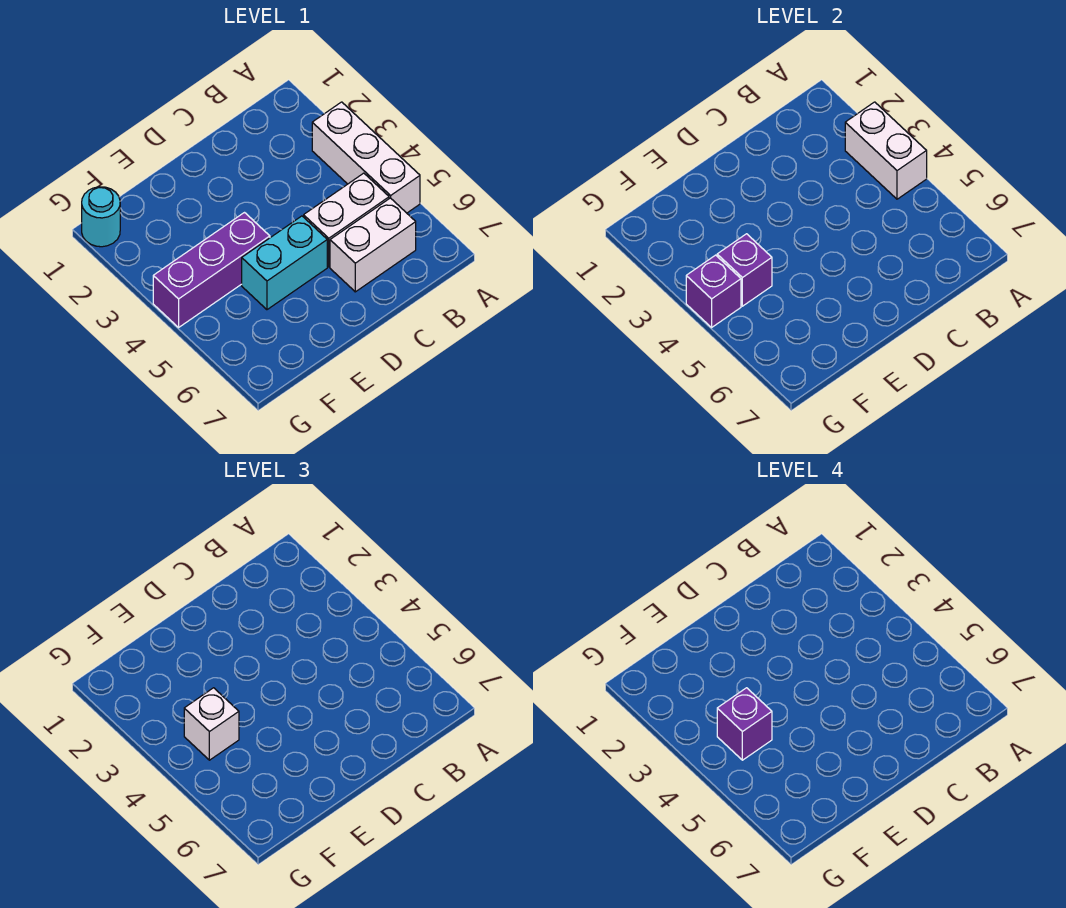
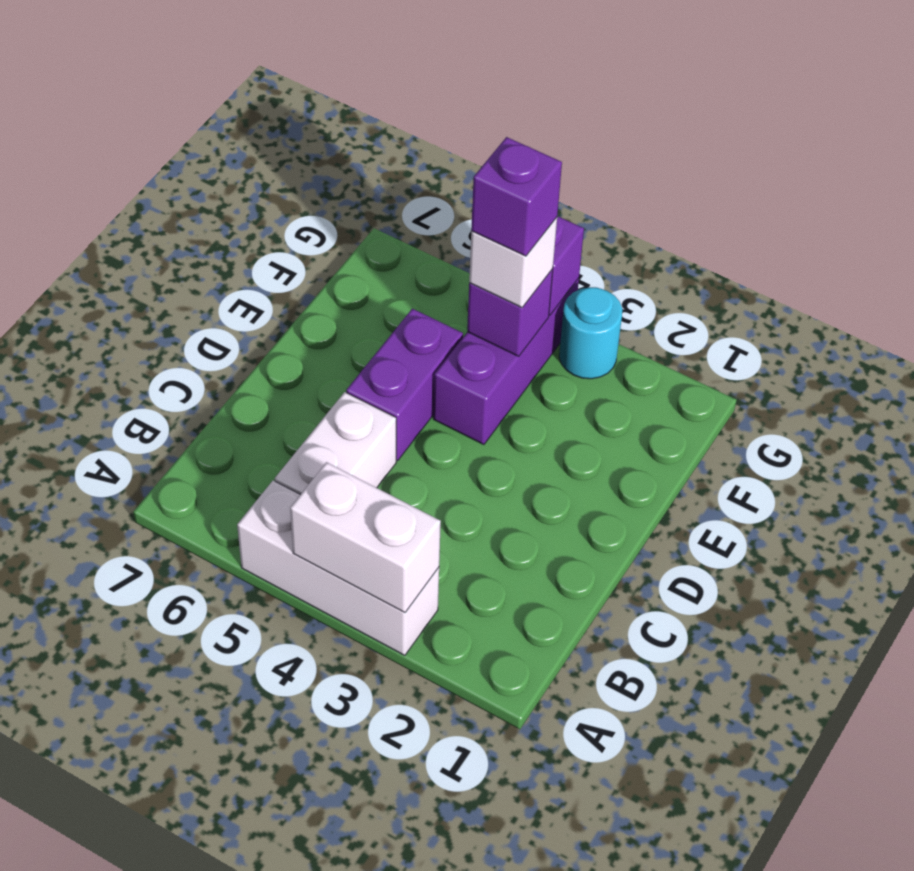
white brick B6:C6 level 1 -> none
cyan brick D5:E5 level 1 -> purple brick D5:E5 level 1
cyan round brick G1 level 1 -> cyan round brick G3 level 1

